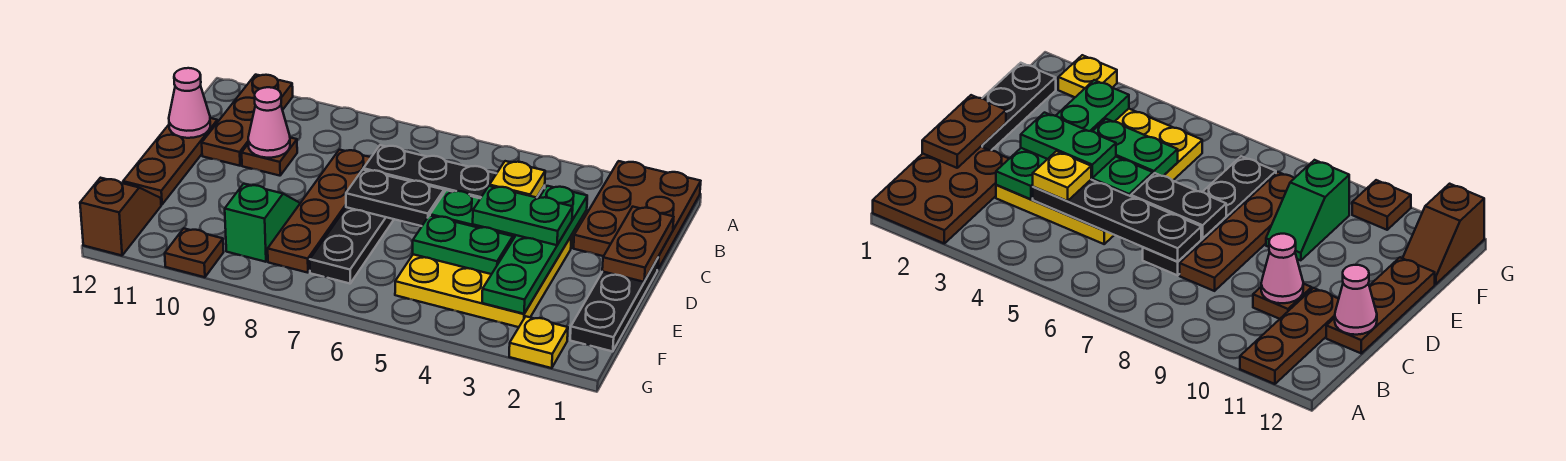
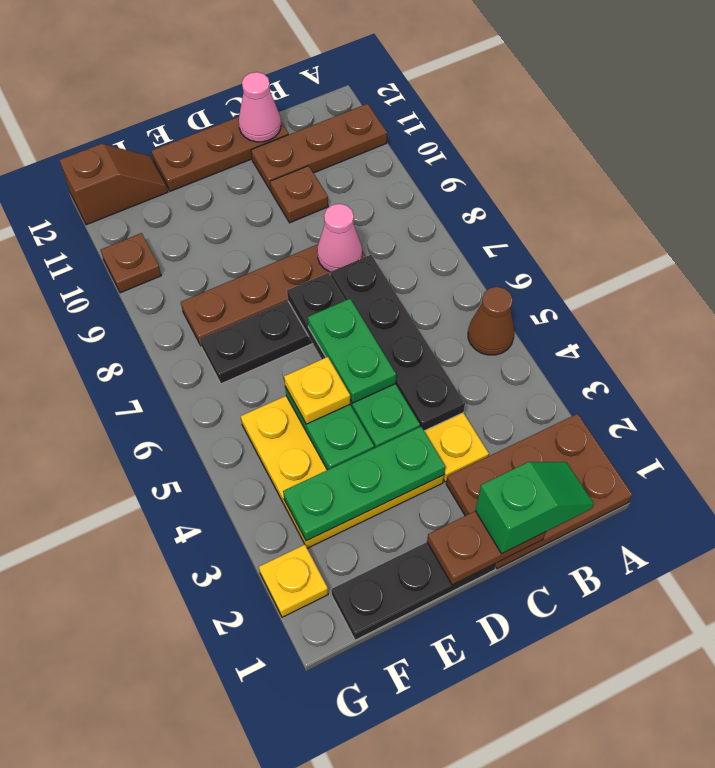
none -> brown cone A5 level 1
green plate C3:F3 level 2 -> green plate D3:F3 level 2
yellow plate C4 level 3 -> yellow plate E5 level 3
pink cone C10 level 2 -> pink cone C8 level 2
green plate D3:D4 level 3 -> green plate D5:D6 level 3
green slope E9:F9 level 1 top F -> green slope B1:C1 level 3 top C

